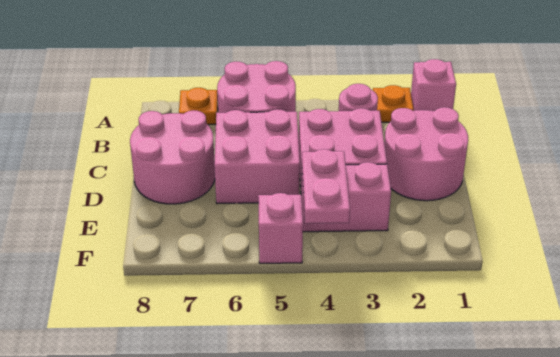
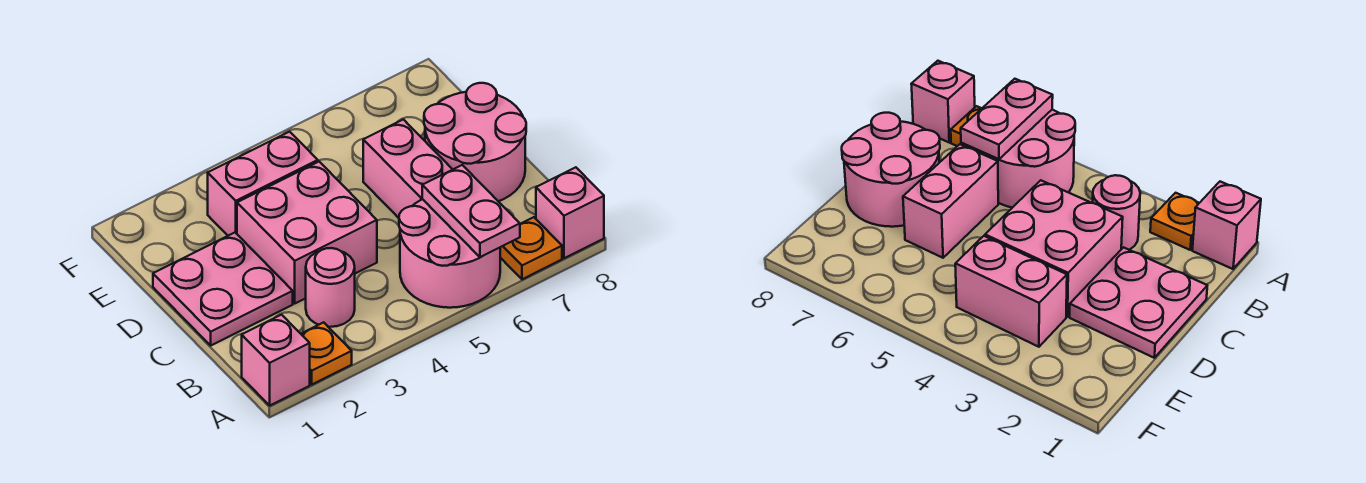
pink round brick C1:D2 level 1 -> pink plate C1:D2 level 1
pink brick C5:D6 level 1 -> pink brick C6:D6 level 1
pink plate E4:F4 level 2 -> pink plate A6:B6 level 2
pink brick F5 level 1 -> pink brick A8 level 1

